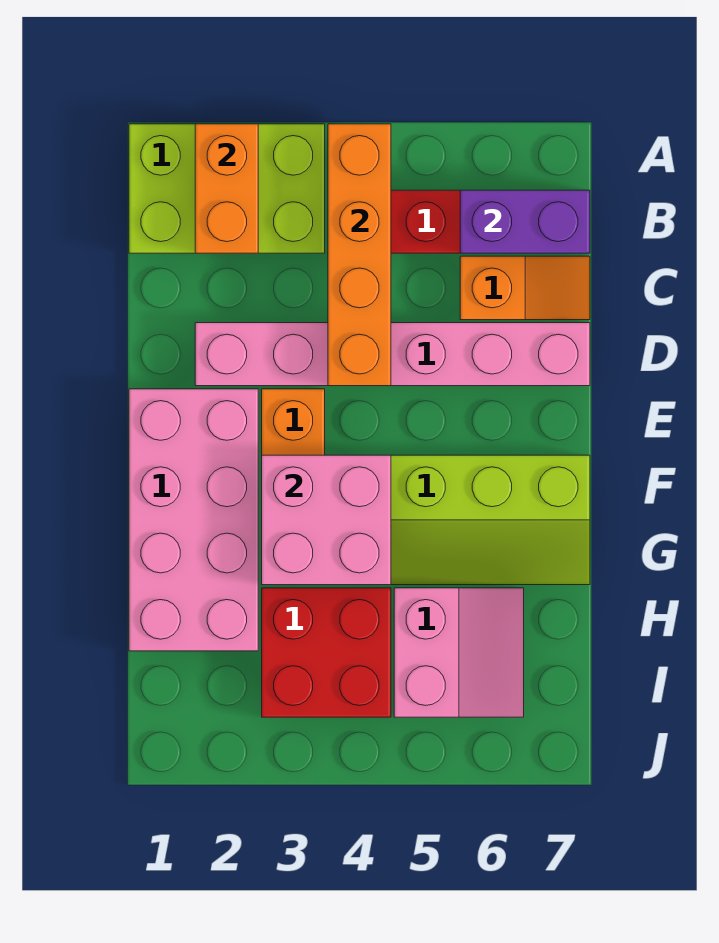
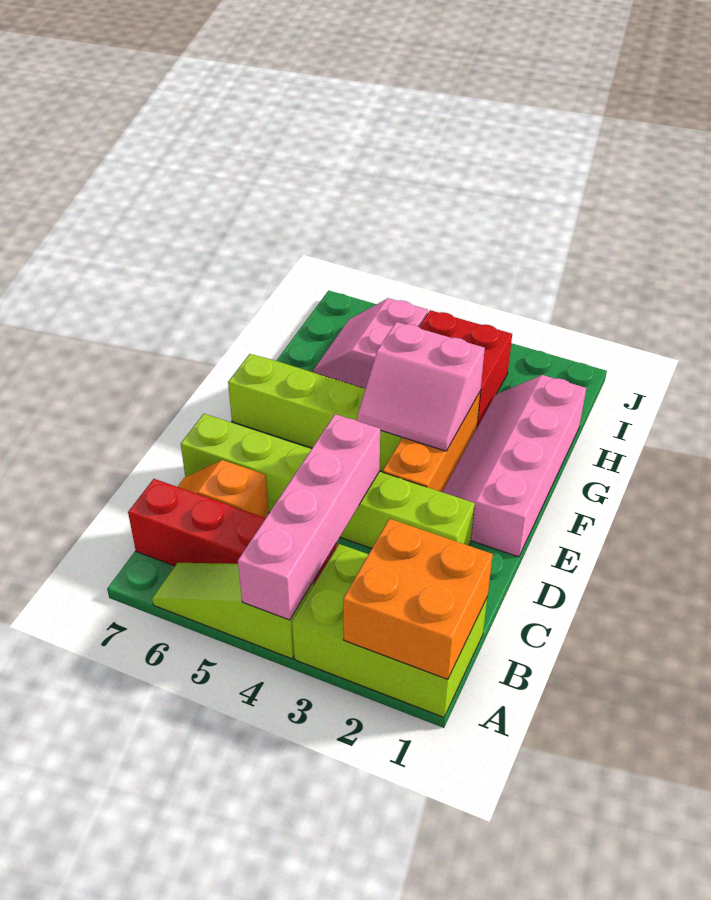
orange brick A2:B2 level 2 -> orange brick A1:B2 level 2
none -> lime slope A4:A6 level 1 top 4
orange brick A4:D4 level 2 -> pink brick A4:D4 level 2
purple brick B6:B7 level 2 -> none
pink brick D2:D7 level 1 -> lime brick D2:D7 level 1
pink brick E1:H2 level 1 -> pink slope E1:H2 level 1 top 1
pink brick F3:G4 level 2 -> pink slope F3:G4 level 2 top G

